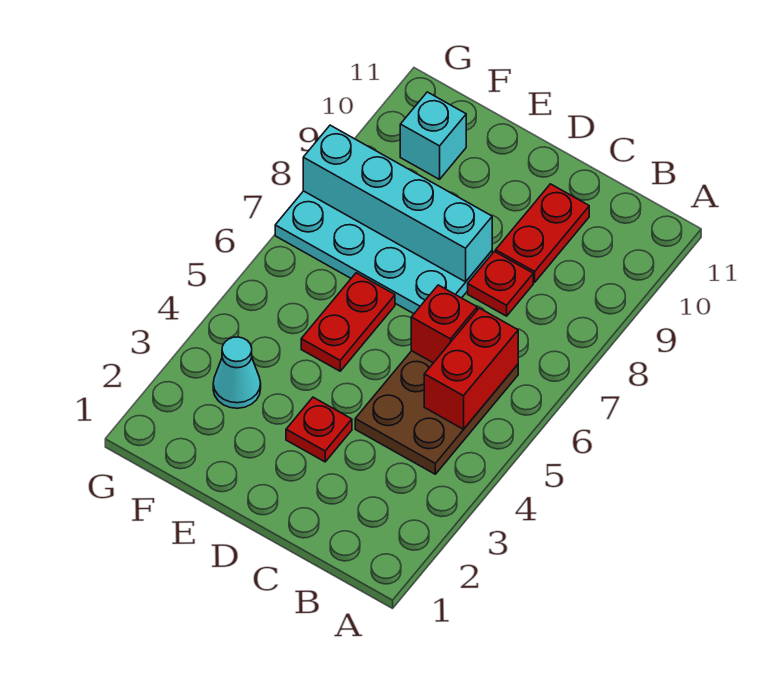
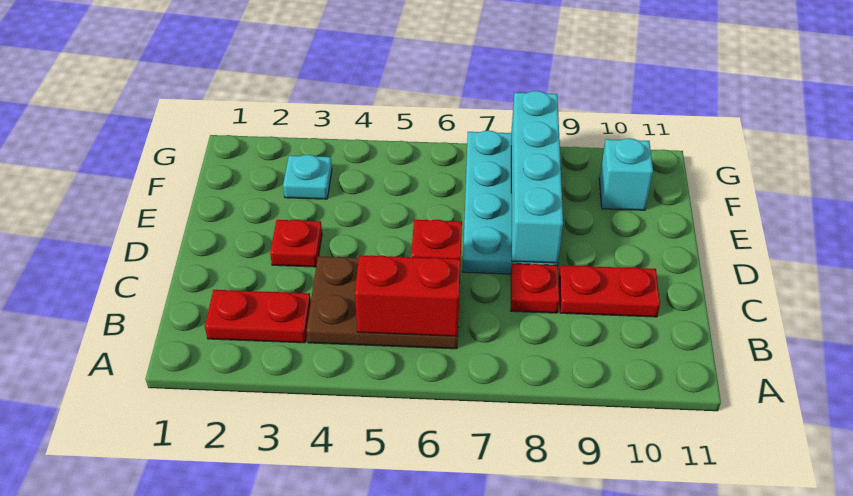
red plate E5:E6 level 1 -> red plate B2:B3 level 1
cyan cone F3 level 1 -> cyan plate F3 level 1

